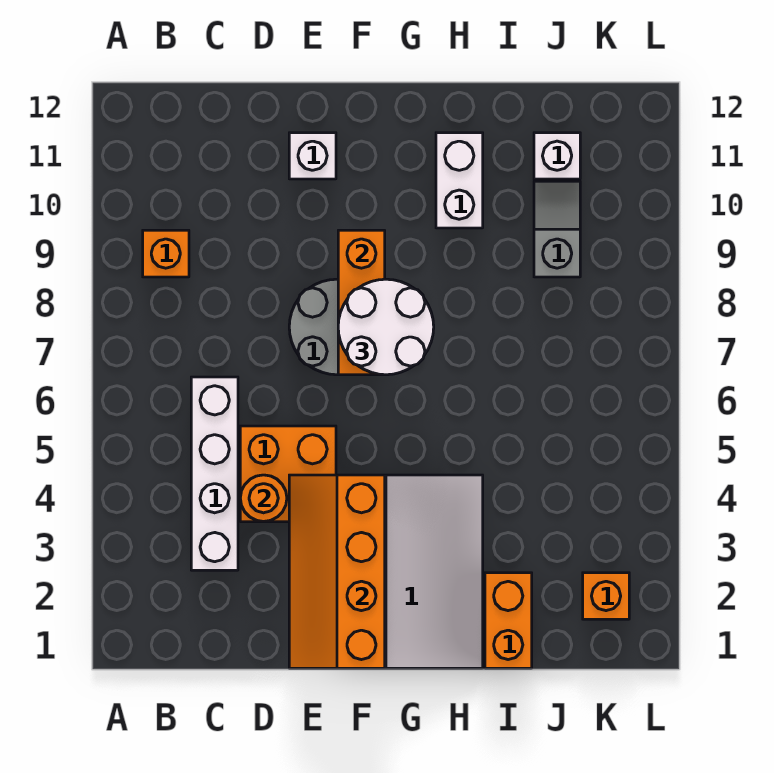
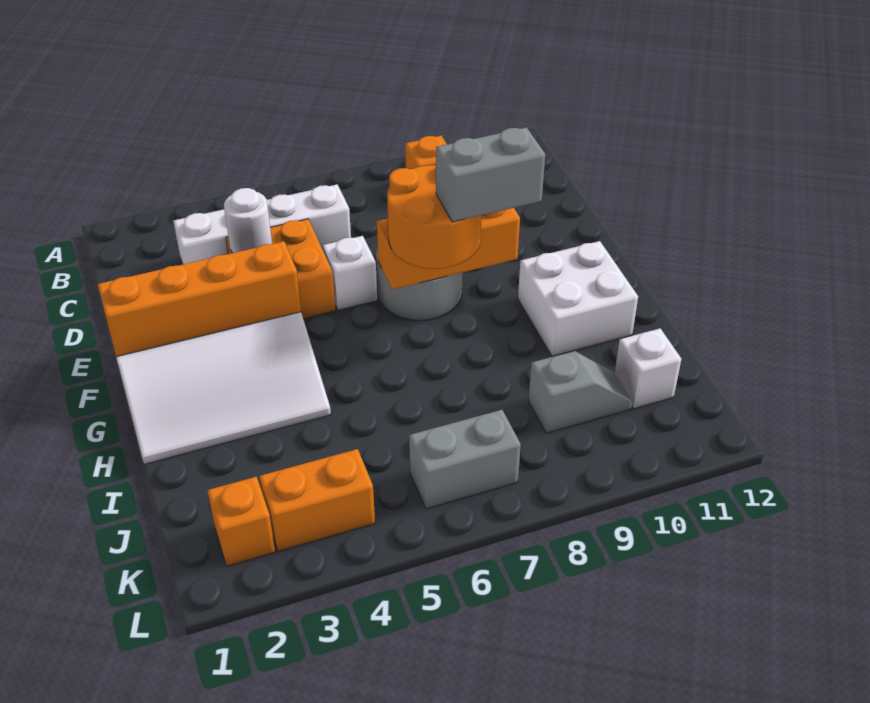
orange round brick D4 level 2 -> white round brick D4 level 2
white brick E11 level 1 -> white brick E6 level 1
white round brick F7:G8 level 3 -> orange round brick F7:G8 level 3
none -> grey brick G8:G9 level 4
white brick H10:H11 level 1 -> white brick G10:H11 level 1
orange brick I1:I2 level 1 -> orange brick K3:K4 level 1
none -> grey brick K6:K7 level 1

